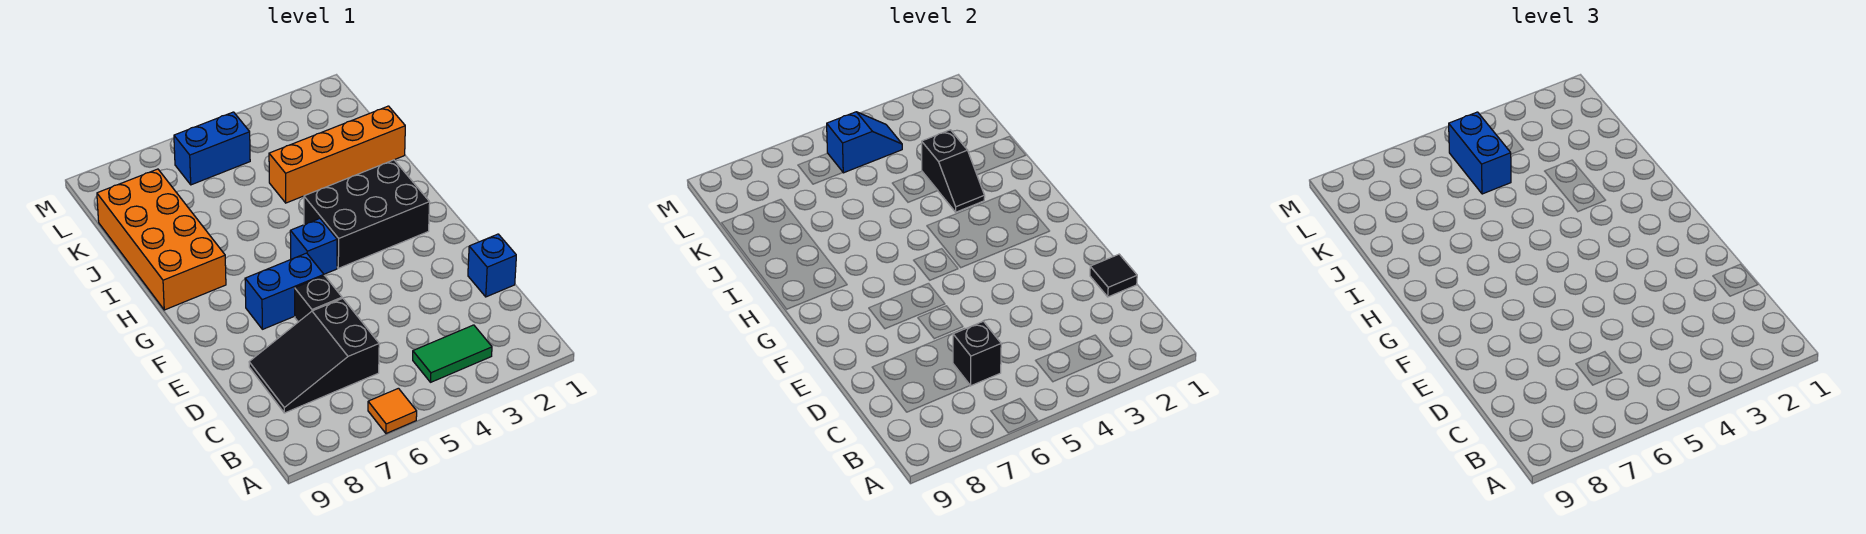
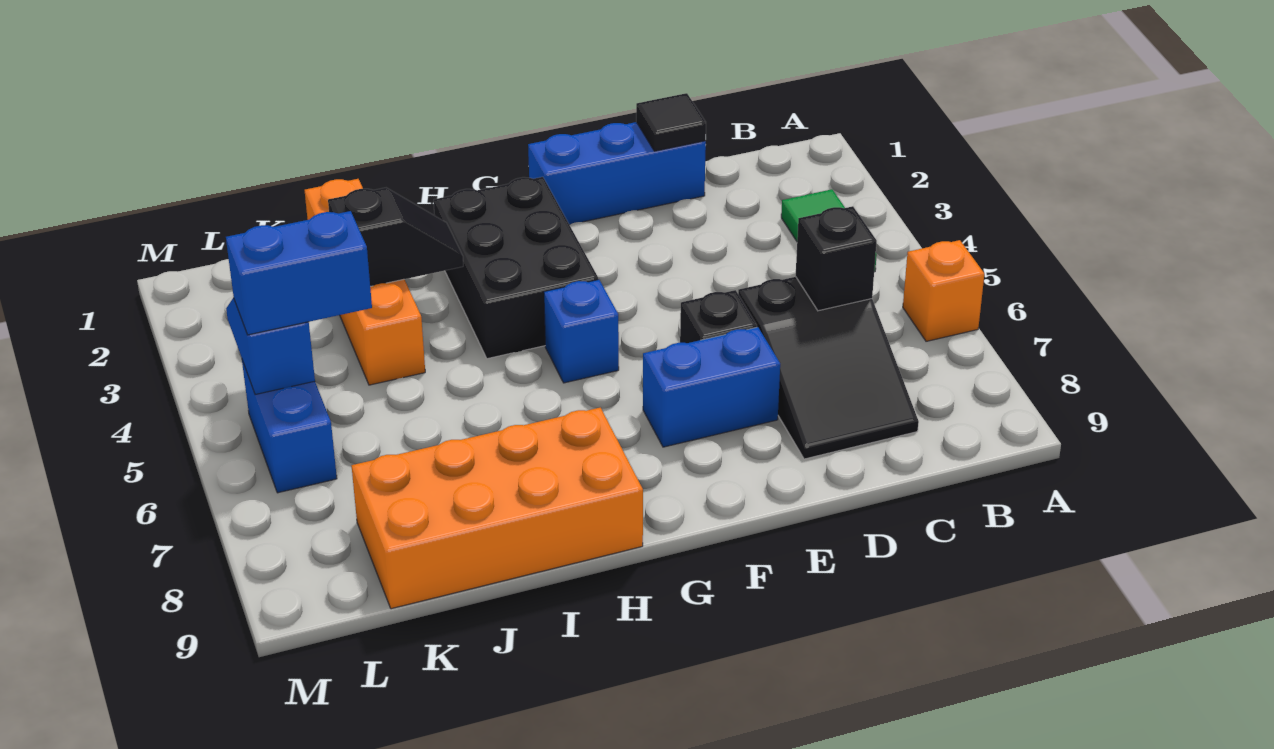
orange tile A6 level 1 -> orange brick A6 level 1
blue brick D1 level 1 -> blue brick D1:F1 level 1
blue brick F6:F7 level 1 -> blue brick E7:F7 level 1

